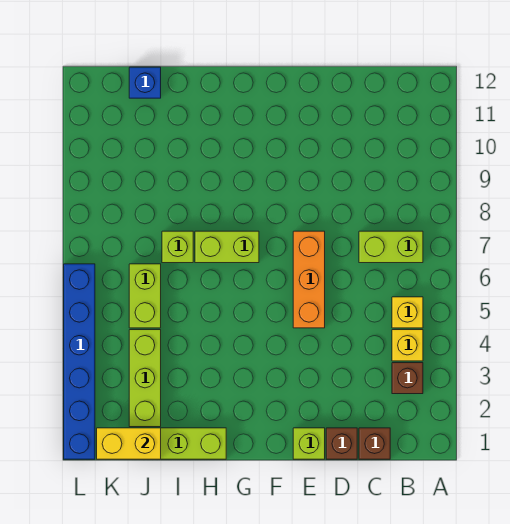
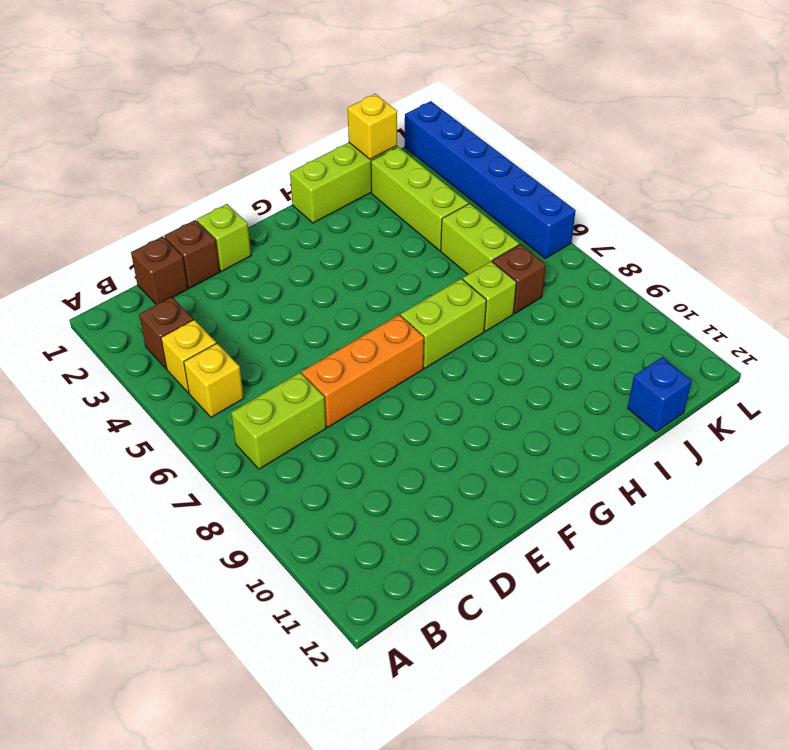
orange brick E5:E7 level 1 -> orange brick D7:F7 level 1
yellow brick J1:K1 level 2 -> yellow brick J1 level 2
none -> brown brick J7 level 1

